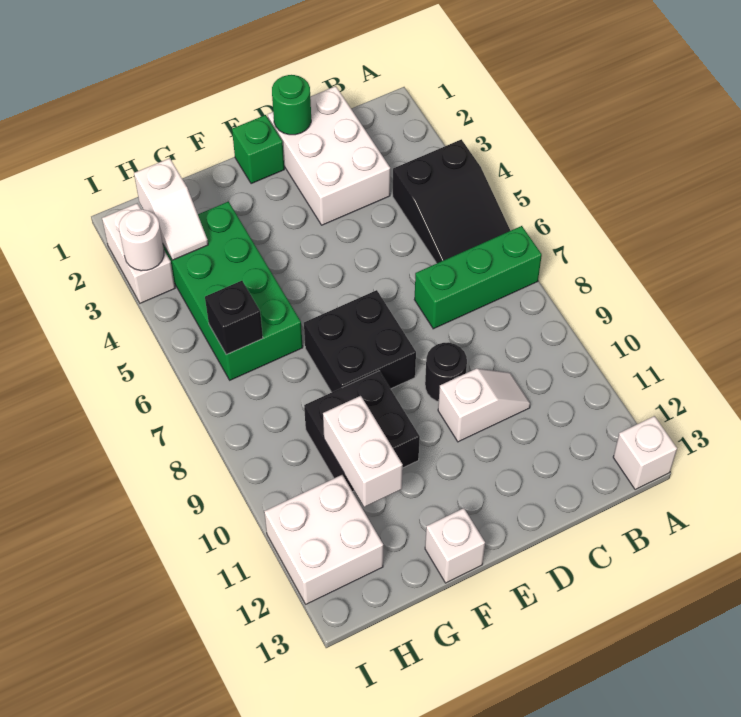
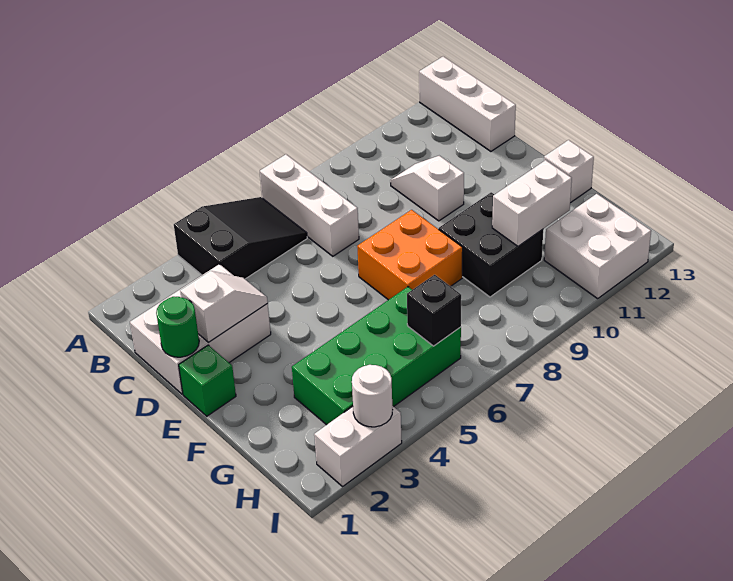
green brick A7:C7 level 1 -> white brick A7:C7 level 1
white brick A13 level 1 -> white brick A13:C13 level 1
black round brick D9 level 1 -> none
black brick E7:F8 level 1 -> orange brick E7:F8 level 1
white slope H2:H3 level 2 top 2 -> white slope D2:D3 level 2 top 2

